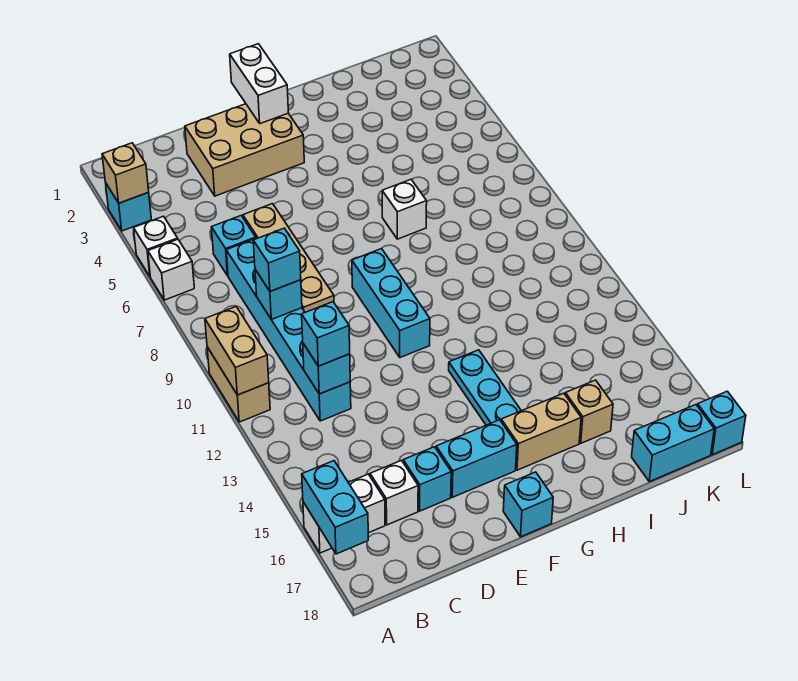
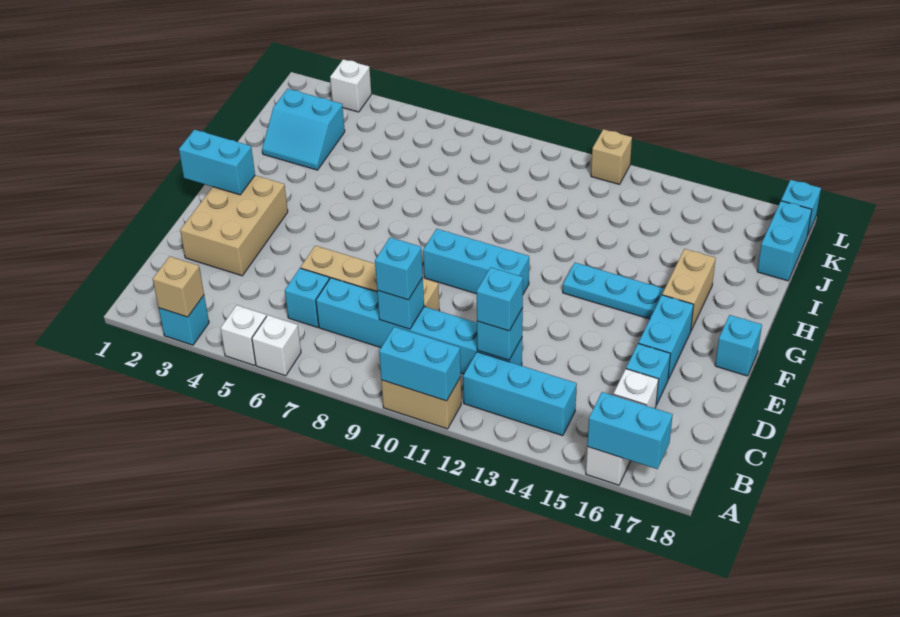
tan brick A10:A11 level 2 -> cyan brick A10:A11 level 2
none -> cyan brick B12:B14 level 1
white brick F1:F2 level 2 -> cyan brick F1:F2 level 2
white brick H7 level 1 -> white brick L3 level 1
none -> cyan slope I2:J3 level 1 top J
tan brick I16 level 1 -> tan brick L12 level 1

